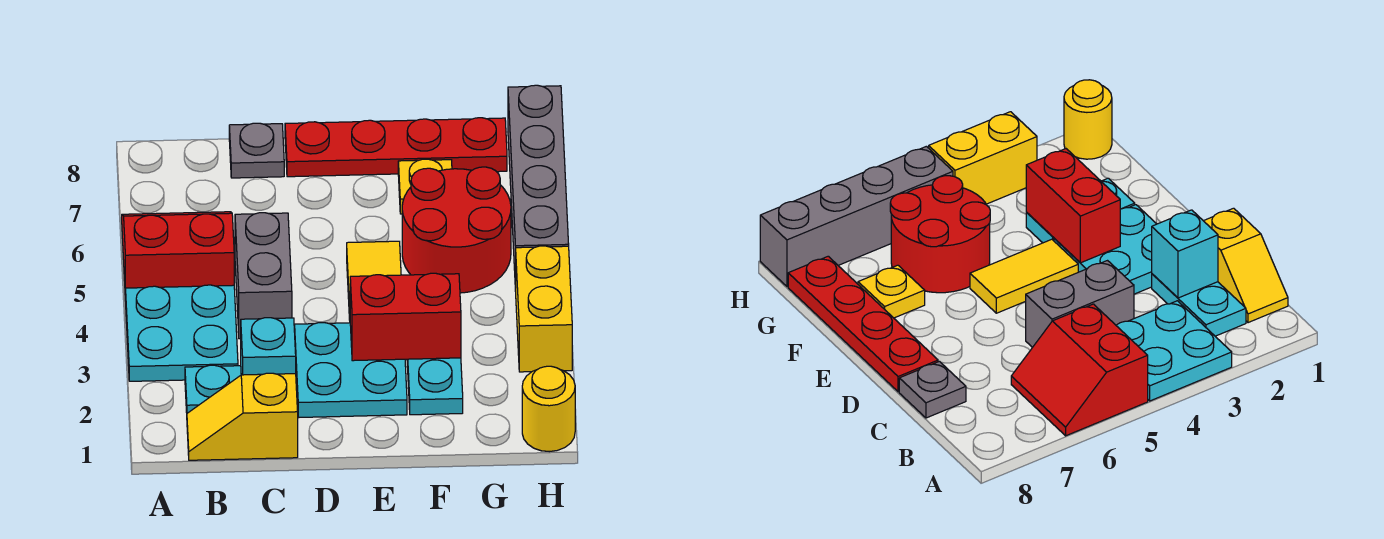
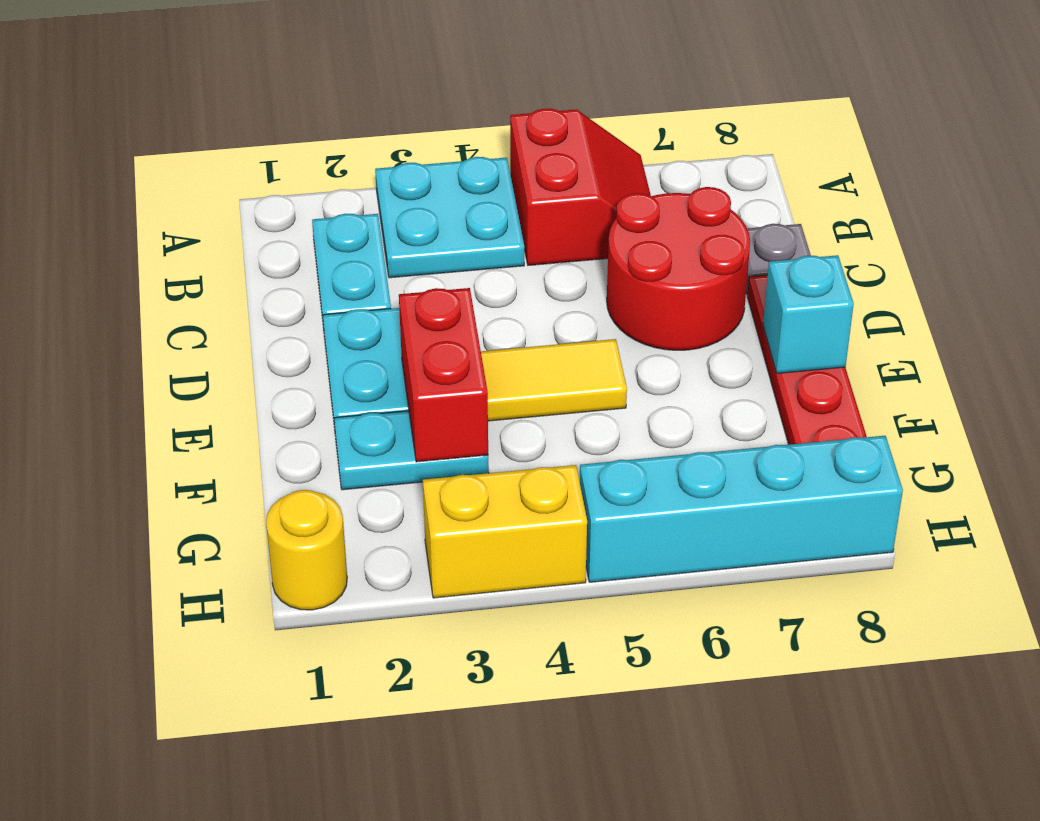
yellow slope B1:C1 level 1 top C -> none
cyan brick C2 level 2 -> cyan brick E8 level 2
grey brick C4:C5 level 1 -> none
red round brick F5:G6 level 1 -> red round brick C6:D7 level 1
yellow plate F7 level 1 -> none
grey brick H5:H8 level 1 -> cyan brick H5:H8 level 1

